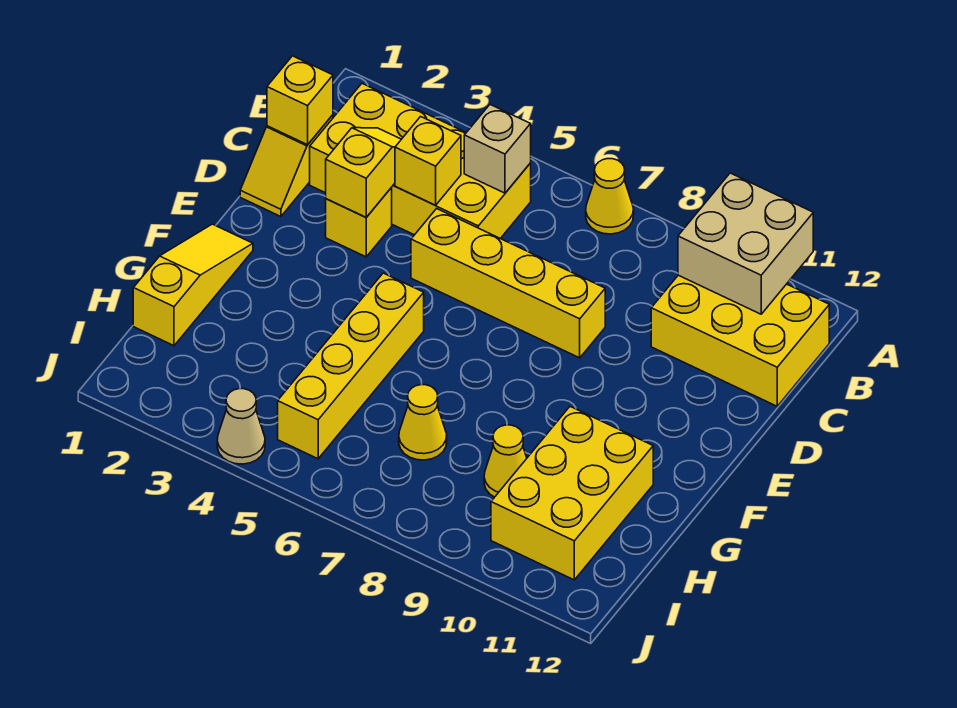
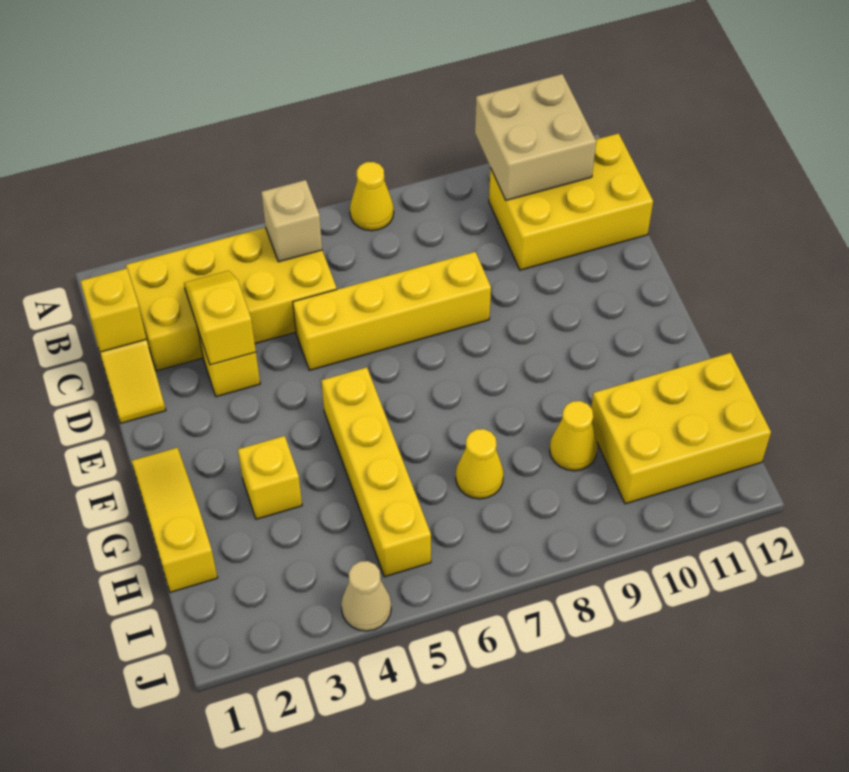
yellow brick C4 level 2 -> yellow brick G3 level 1
yellow brick G10:I11 level 1 -> yellow brick H10:I12 level 1

